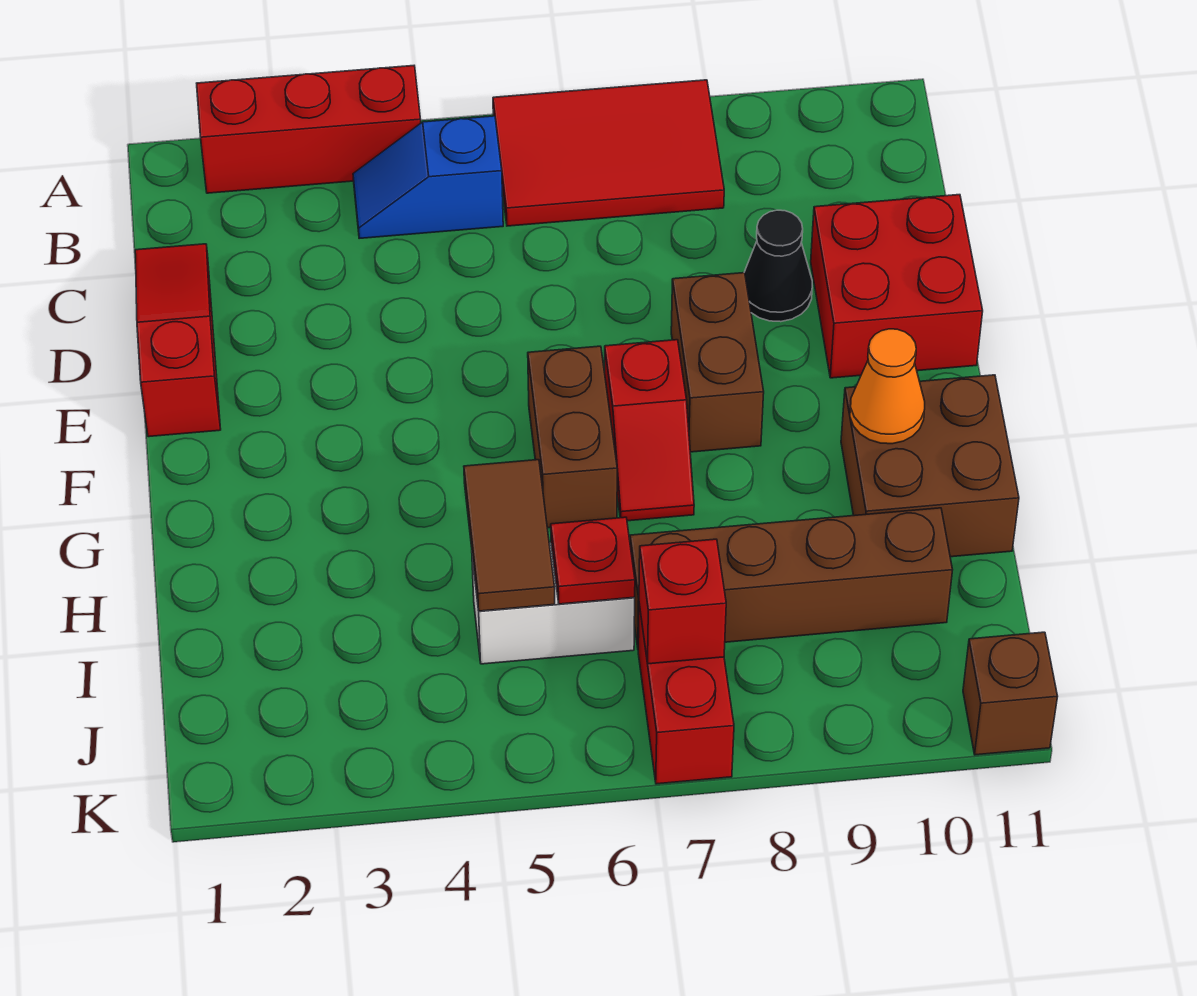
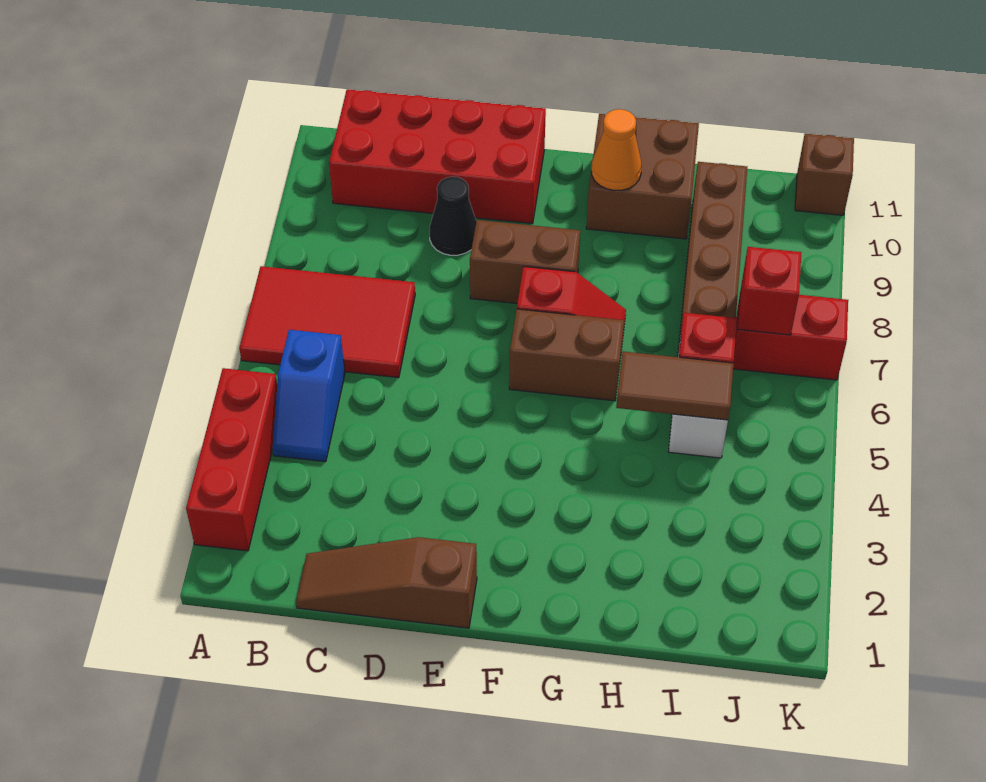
red tile A6:B8 level 1 -> red tile A6:C7 level 1
red slope C1:E1 level 1 top E -> brown slope C1:E1 level 1 top E
red brick D10:E11 level 1 -> red brick B10:E11 level 1

